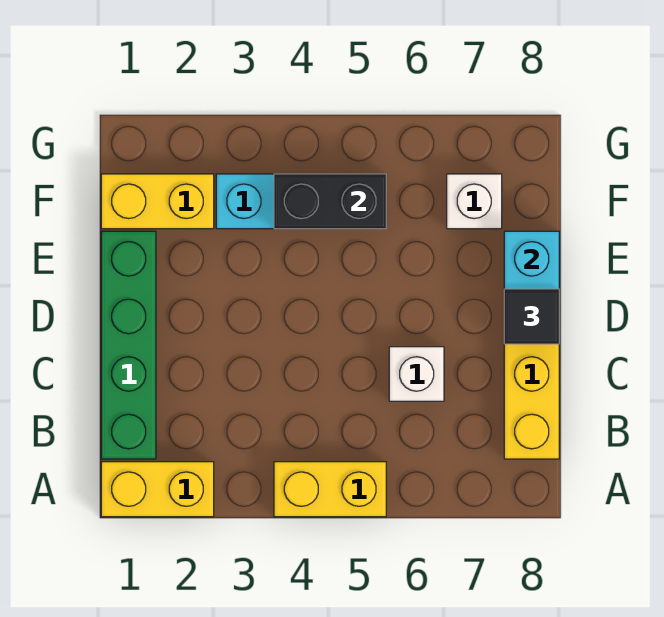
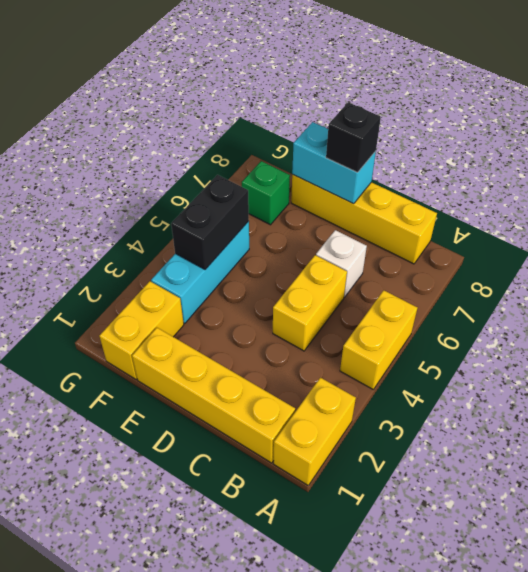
green brick B1:E1 level 1 -> yellow brick B1:E1 level 1
none -> yellow brick C4:C5 level 1
black tile D8 level 3 -> black brick D8 level 3
white brick F7 level 1 -> green brick F7 level 1

